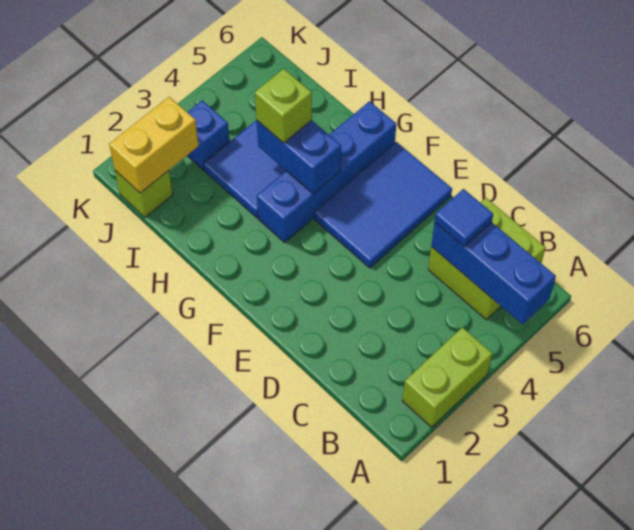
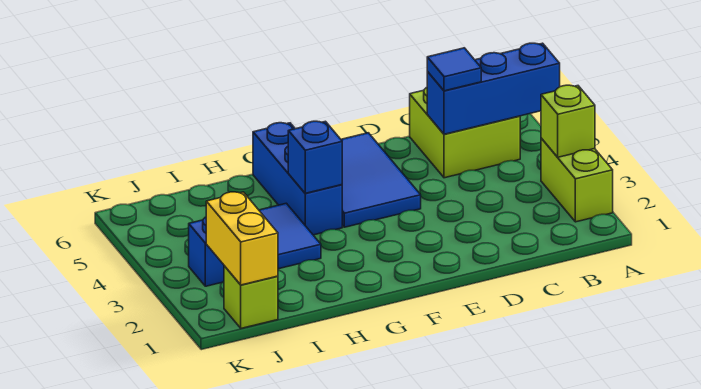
blue brick G3:G6 level 1 -> blue brick G4:G6 level 1
blue brick G4:H4 level 2 -> blue brick G4 level 2
lime brick H4 level 3 -> lime brick A3 level 2

